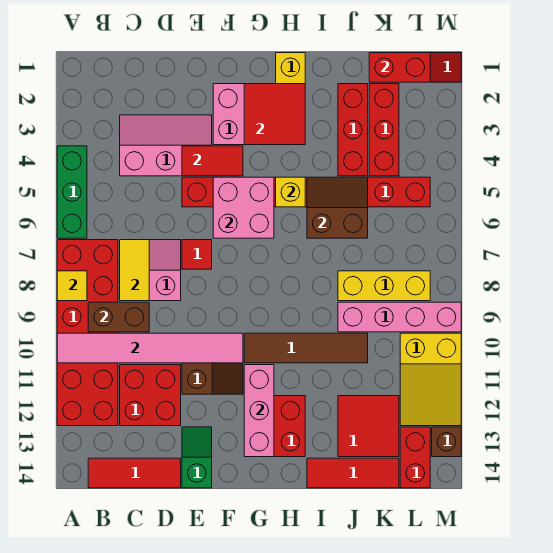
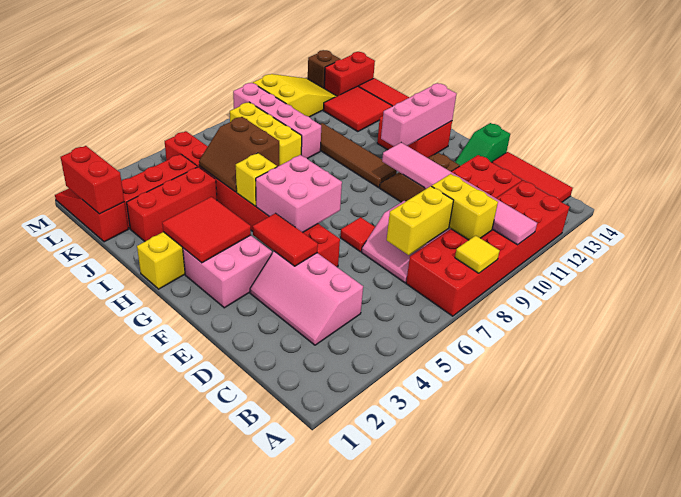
green brick A4:A6 level 1 -> none
brown brick B9:C9 level 2 -> yellow brick B9:C9 level 2
yellow tile C7:C8 level 2 -> yellow brick C7:C8 level 2

